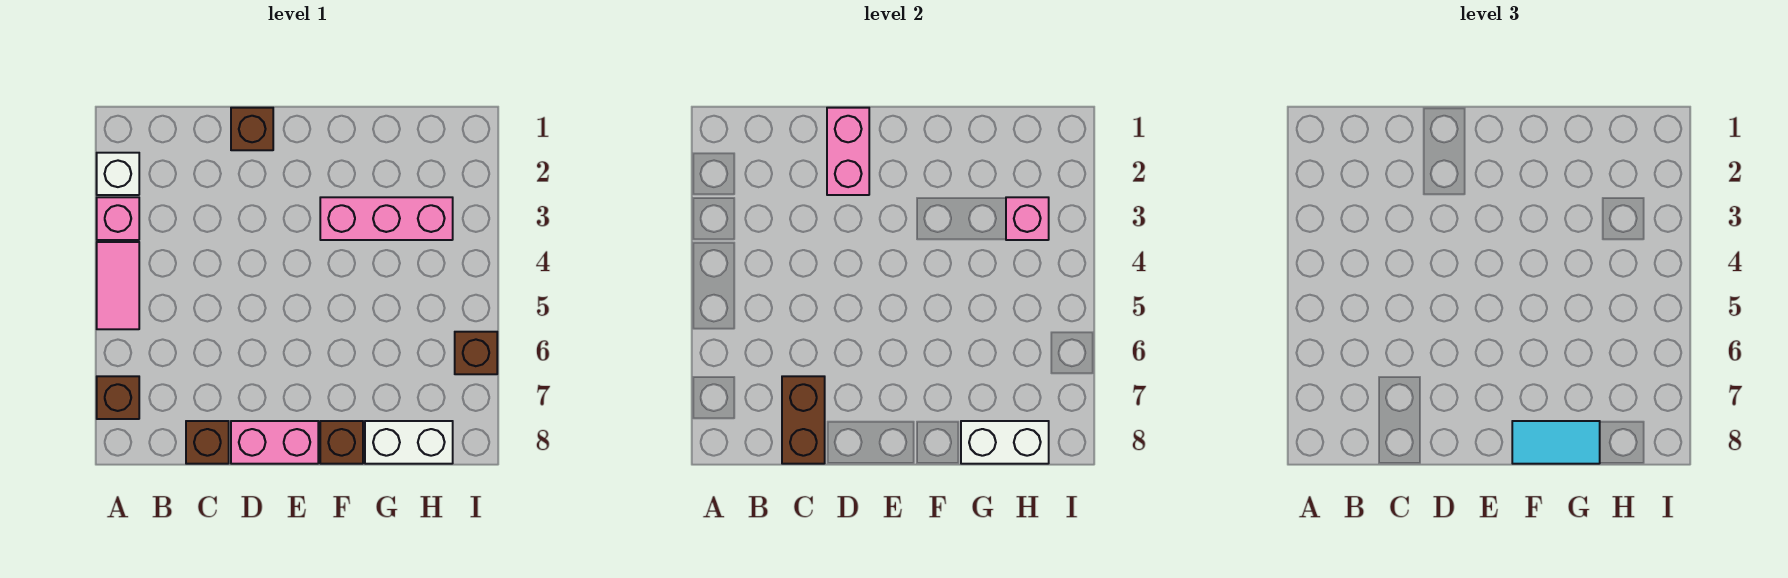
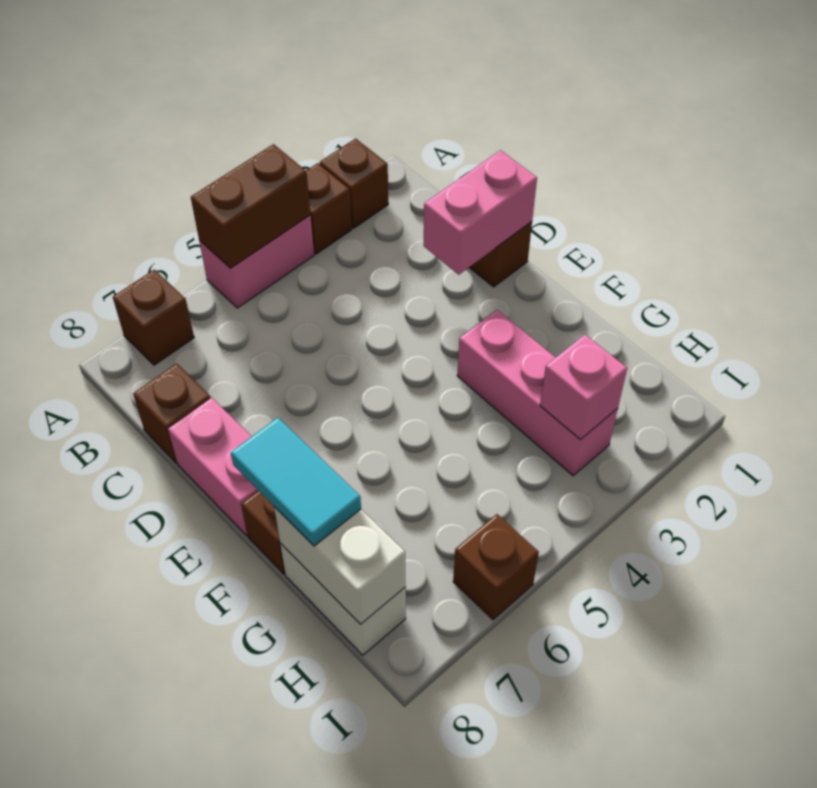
white brick A2 level 1 -> brown brick A2 level 1
pink brick A3 level 1 -> brown brick A3 level 1
pink tile A4:A5 level 1 -> pink brick A4:A5 level 1
brown brick C7:C8 level 2 -> brown brick A4:A5 level 2

